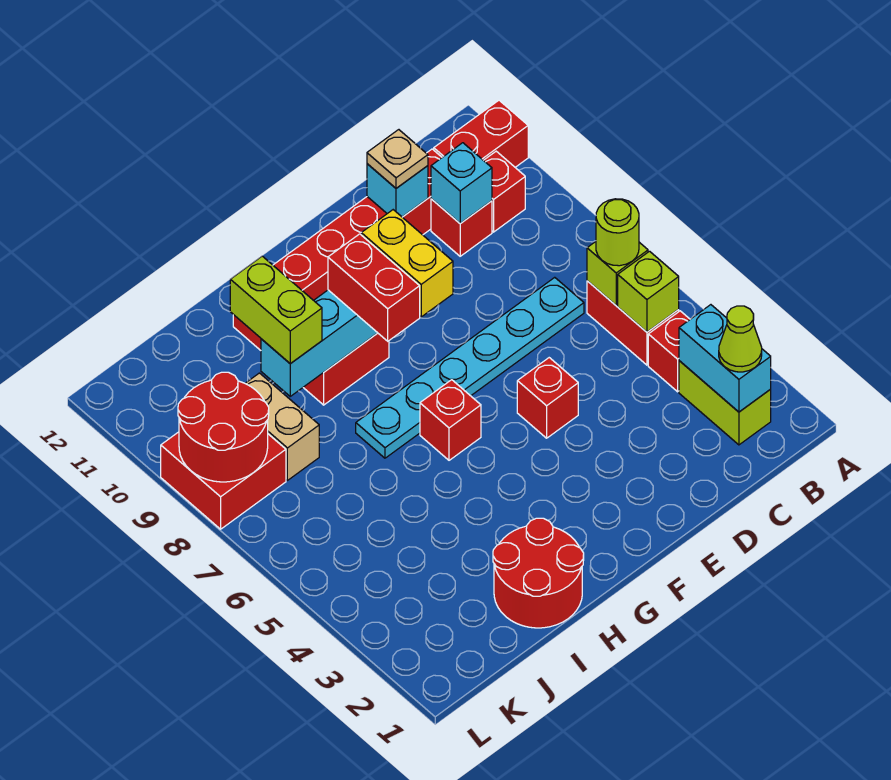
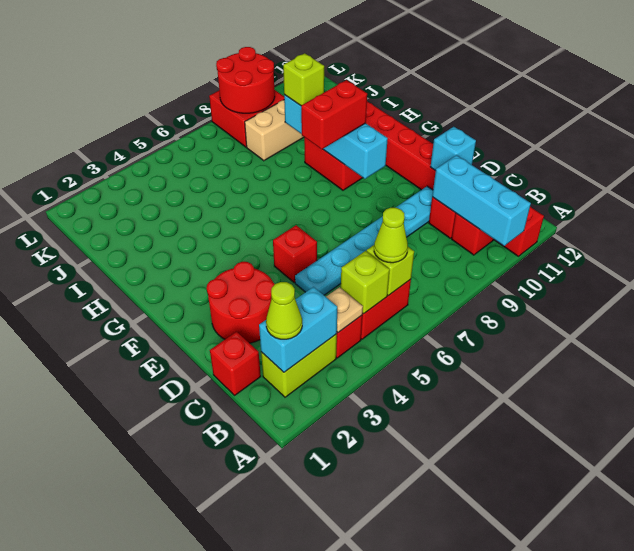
lime round brick B6 level 3 -> lime cone B6 level 3
cyan plate C7:H7 level 1 -> cyan plate D5:D10 level 1
cyan brick C10 level 2 -> cyan brick A10:C10 level 2
tan plate D11 level 3 -> tan plate B4 level 2
yellow brick F8:F9 level 3 -> none
red brick G6 level 1 -> red brick C1 level 1
red round brick H1:I2 level 1 -> red round brick D2:E3 level 1
lime brick I9:I10 level 3 -> lime brick I9 level 3

